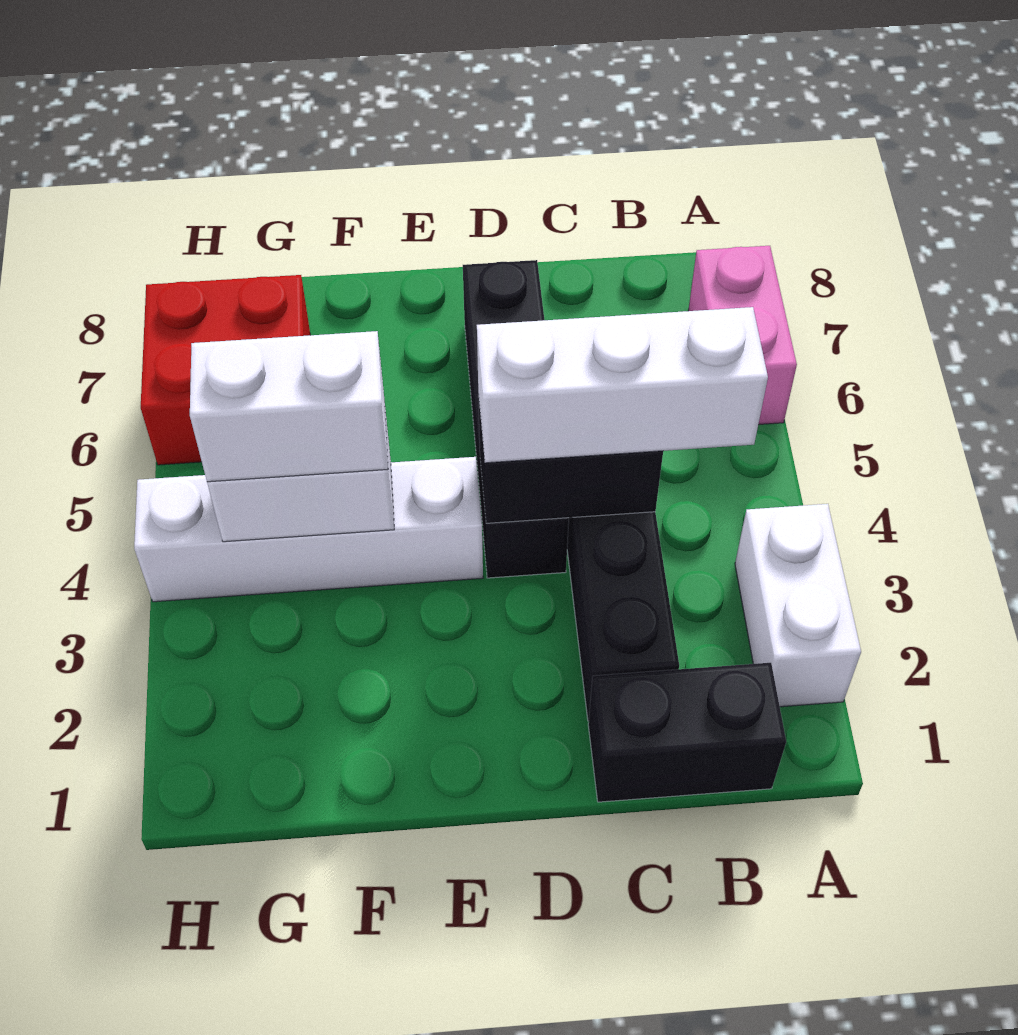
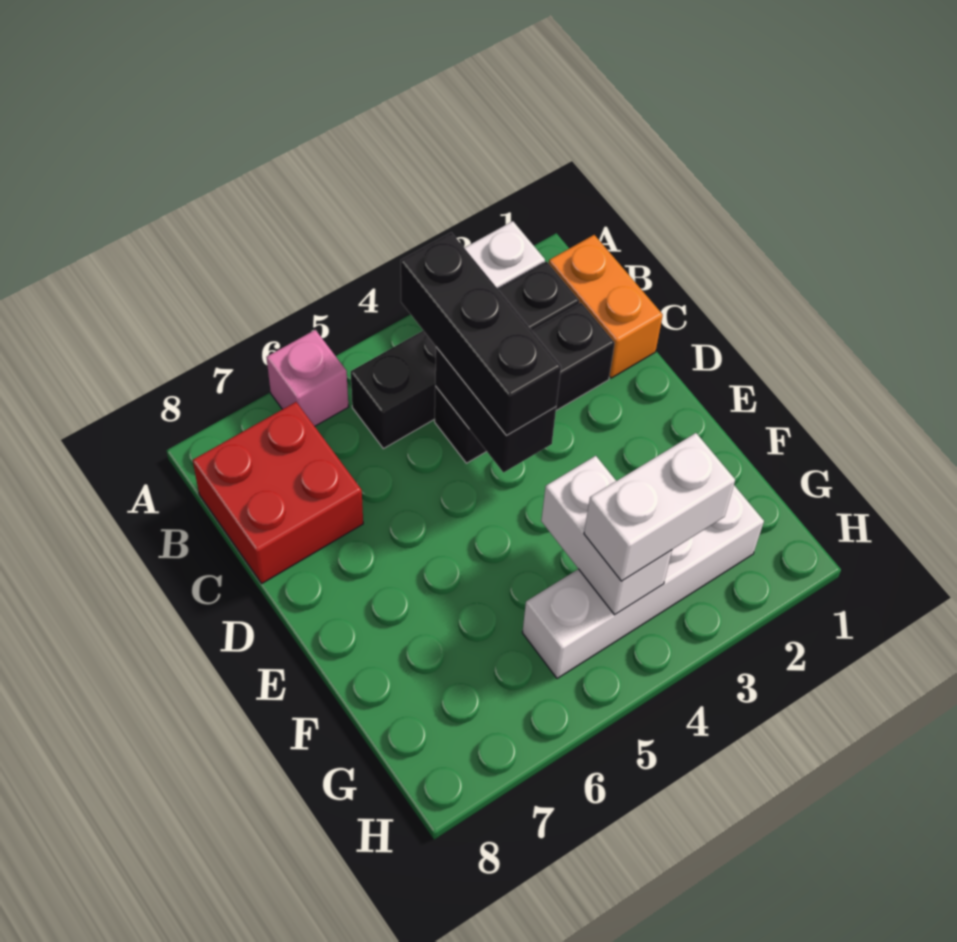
pink brick A6:A7 level 1 -> pink brick A6 level 1
black brick B1:C1 level 1 -> orange brick B1:C1 level 1
white brick B4:D4 level 3 -> black brick B4:D4 level 3
black brick D4:D7 level 1 -> black brick B2:B5 level 1
white brick E4:H4 level 1 -> white brick G2:G5 level 1
white brick F4:G4 level 3 -> white brick G3:G4 level 3
red brick G6:H7 level 1 -> red brick B7:C8 level 1

